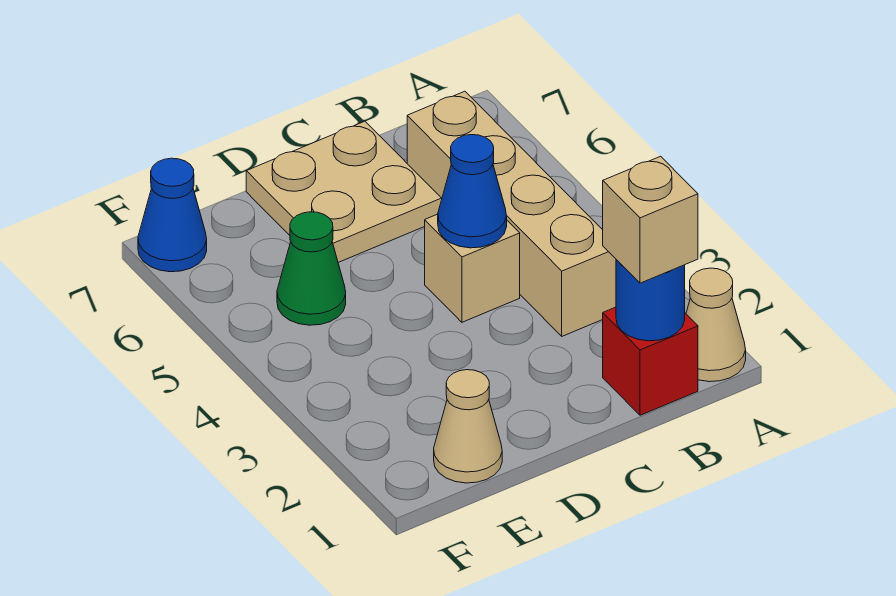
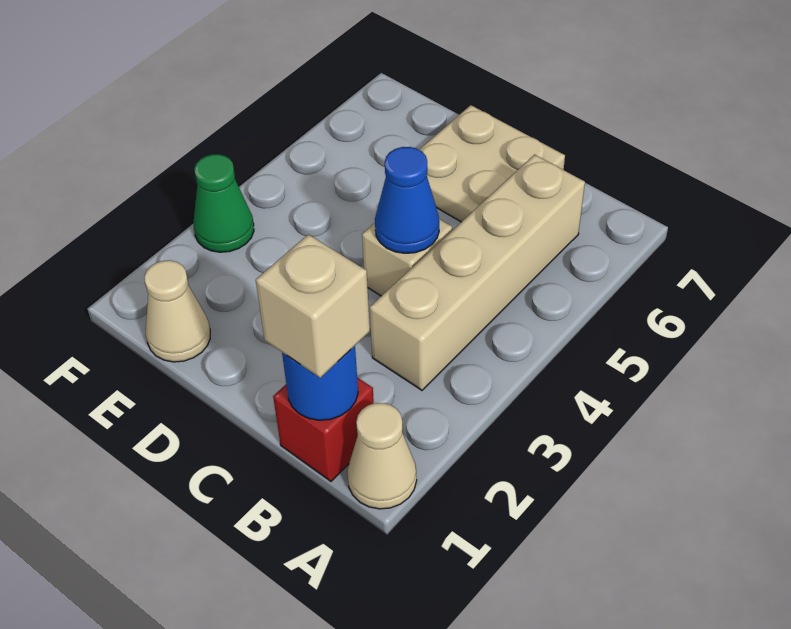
green cone E5 level 1 -> green cone F3 level 1
blue cone F7 level 1 -> none

